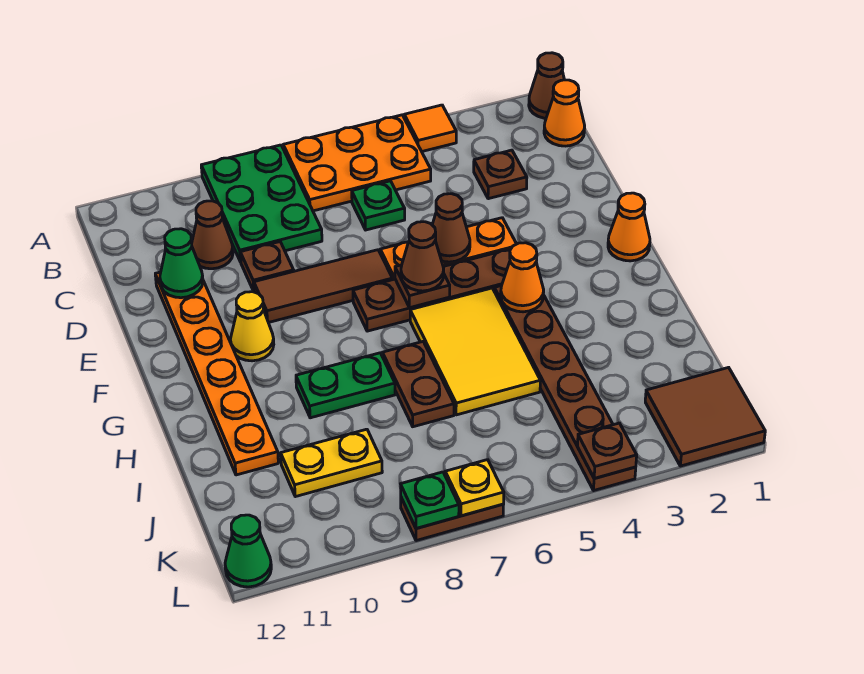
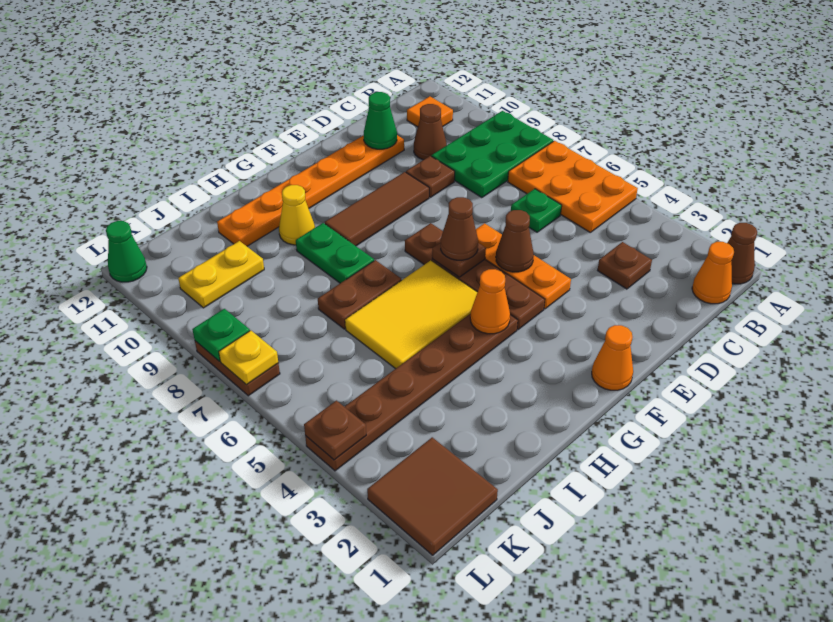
orange tile A4 level 1 -> orange tile B11 level 1
brown tile E7:E9 level 1 -> brown tile E9:G9 level 1
yellow cone F10 level 1 -> yellow cone H10 level 1
yellow plate J9:J10 level 1 -> yellow plate J10:K10 level 1

